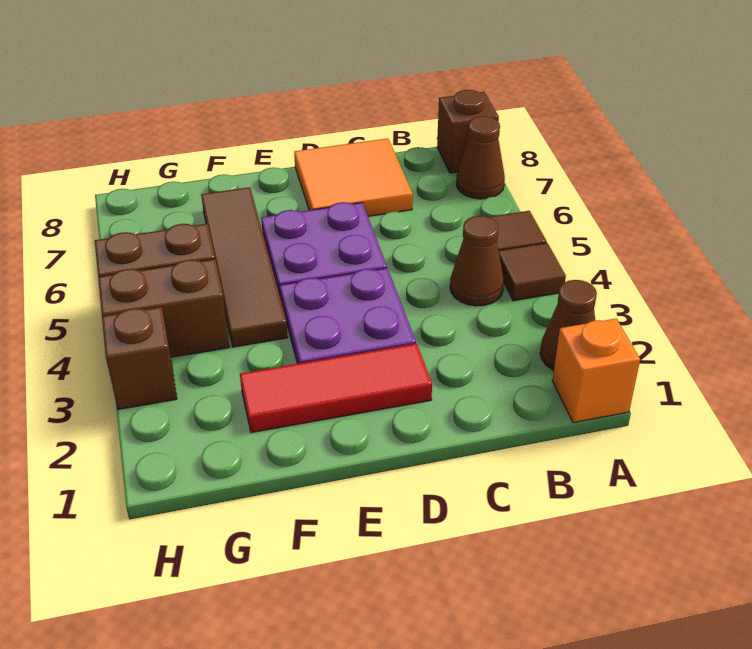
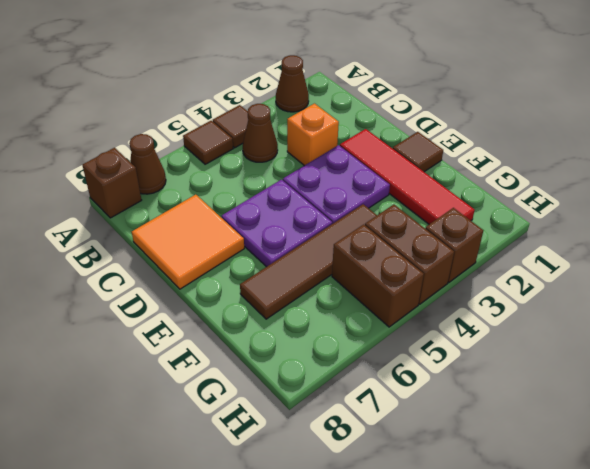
orange brick A1 level 1 -> orange brick C3 level 1
red tile D2:F2 level 1 -> red tile D2:G2 level 1
none -> brown tile E1 level 1

